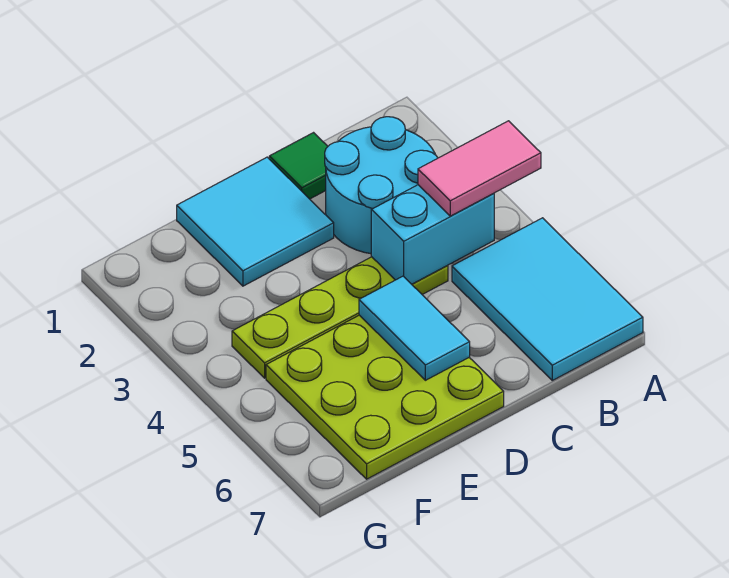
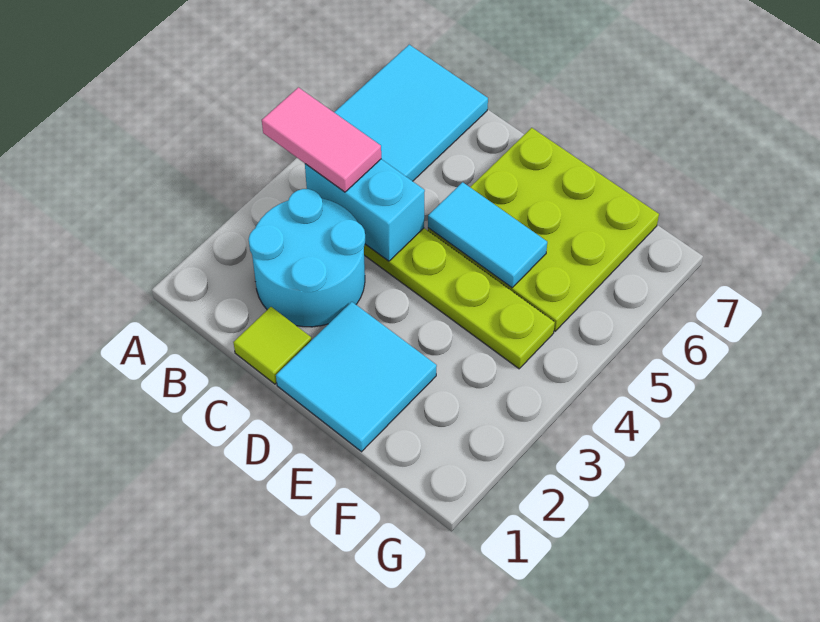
green tile C1 level 1 -> lime tile C1 level 1
cyan tile D5:D6 level 2 -> cyan tile D5:E5 level 2

